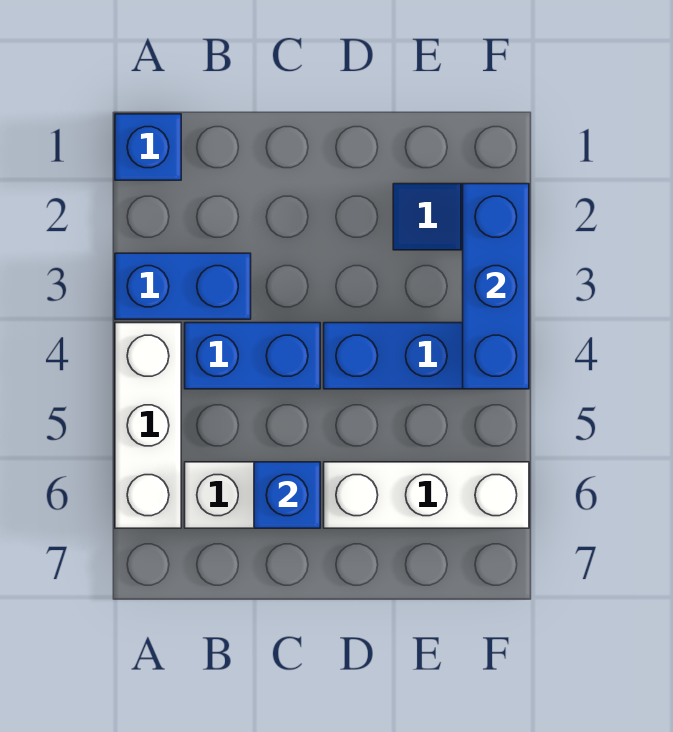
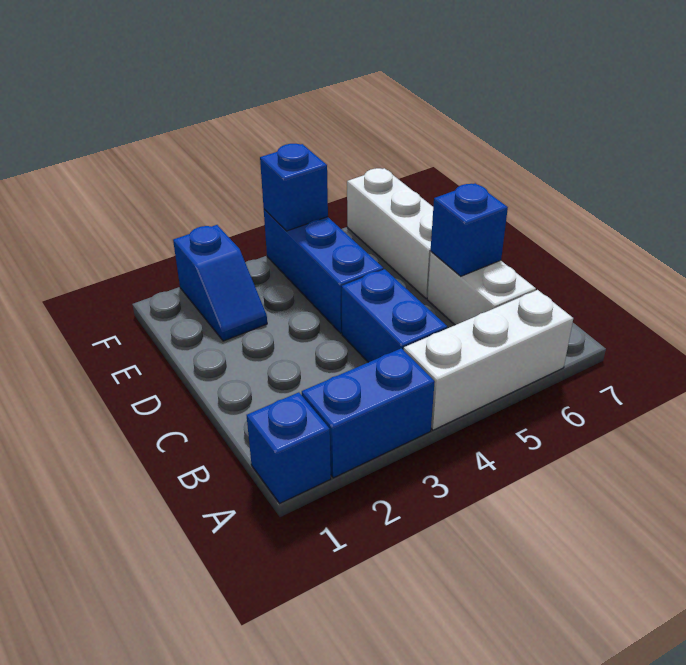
blue brick A3:B3 level 1 -> blue brick A2:A3 level 1
blue brick F2:F4 level 2 -> blue brick F4 level 2

